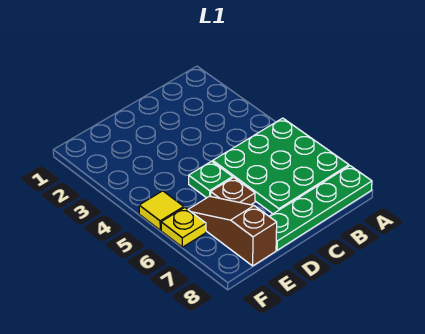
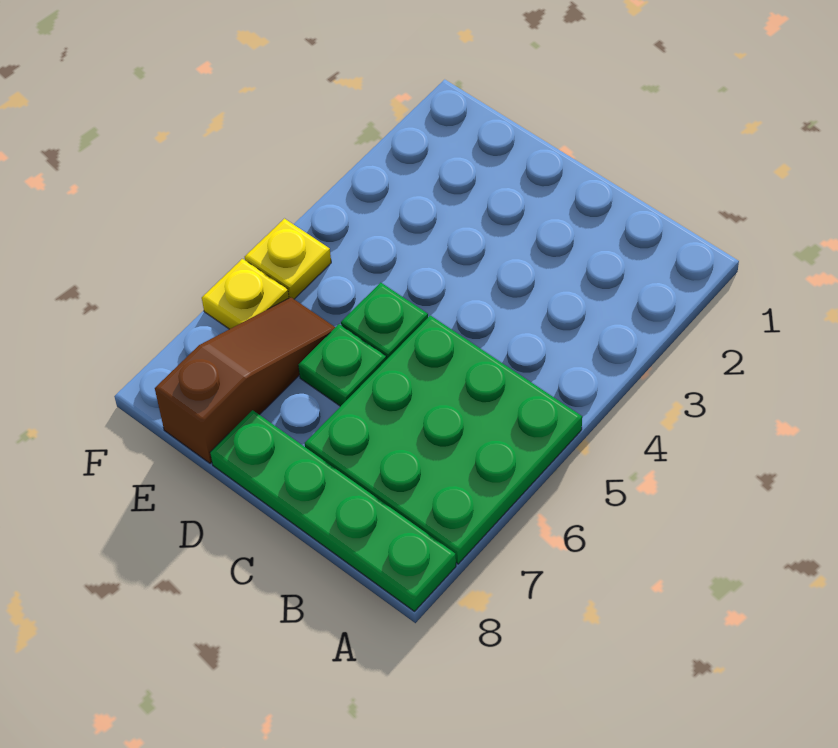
brown plate D6 level 1 -> green plate D6 level 1
yellow tile F5 level 1 -> yellow plate F5 level 1

